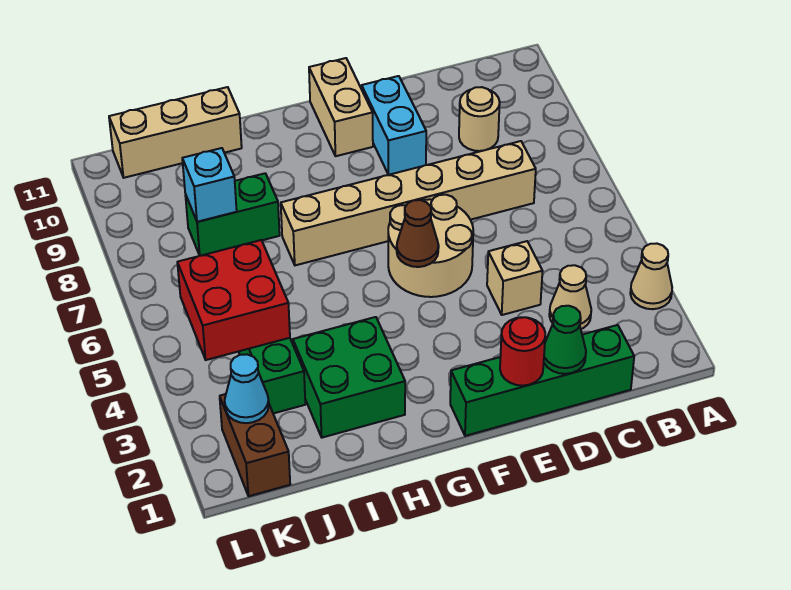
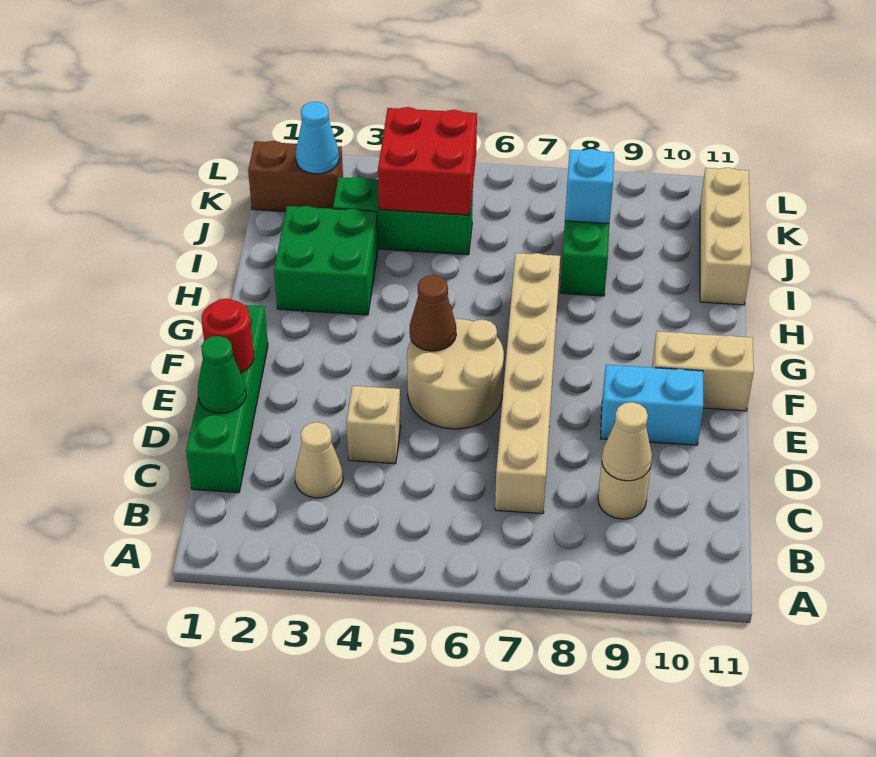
tan cone A3 level 1 -> tan cone C9 level 2

